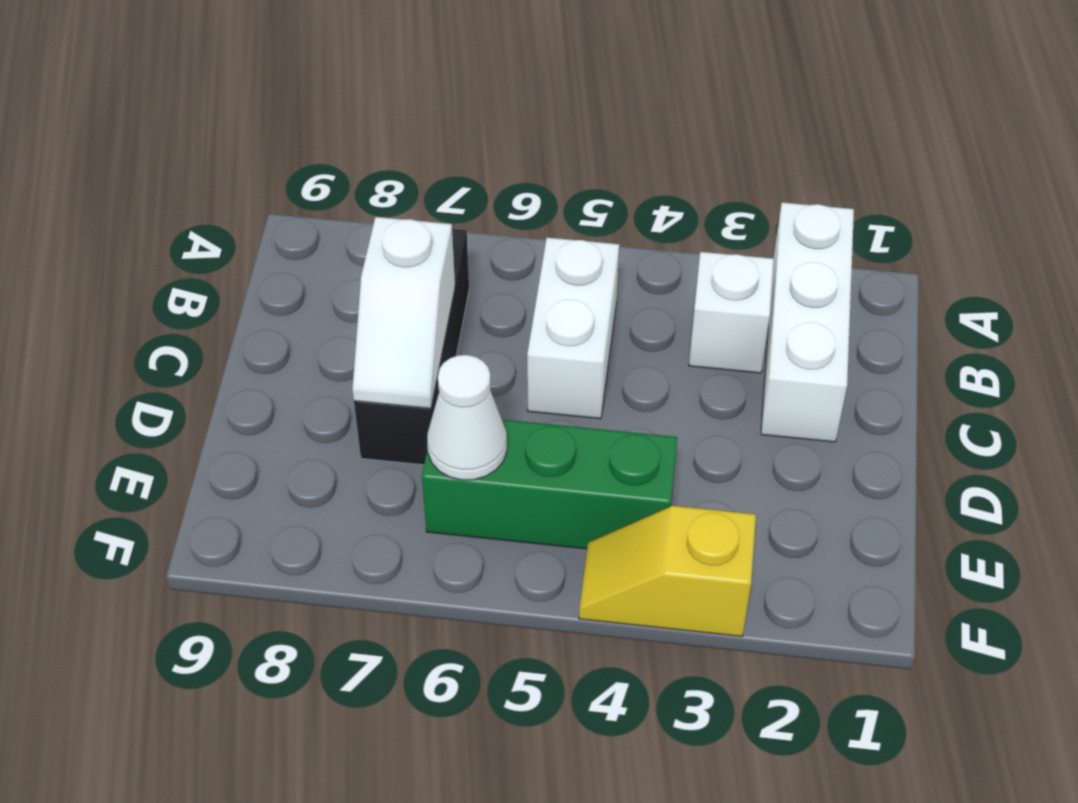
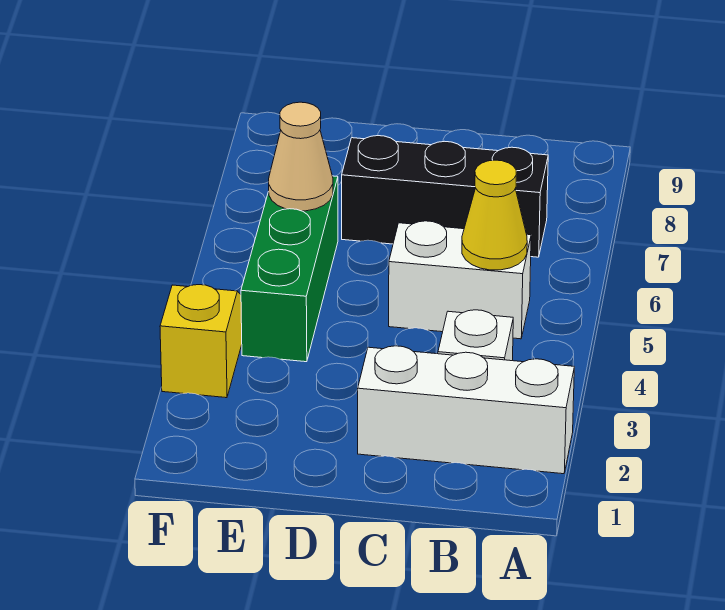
none -> yellow cone B5 level 2
white slope C7:D7 level 2 top C -> none
white cone E6 level 2 -> tan cone E6 level 2

